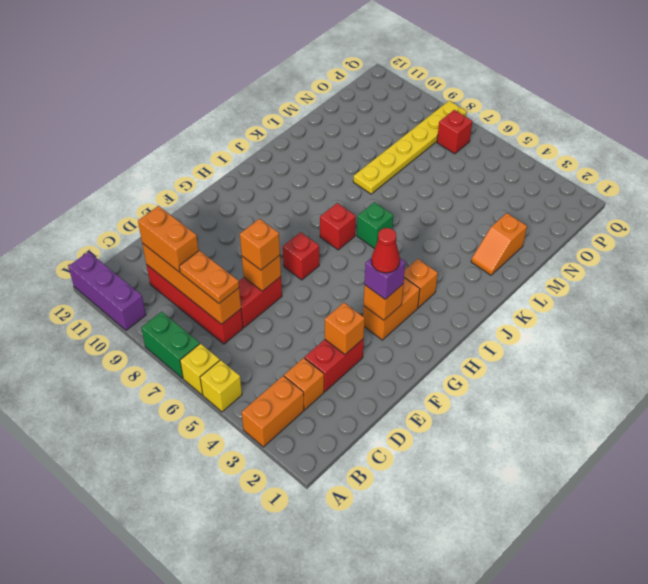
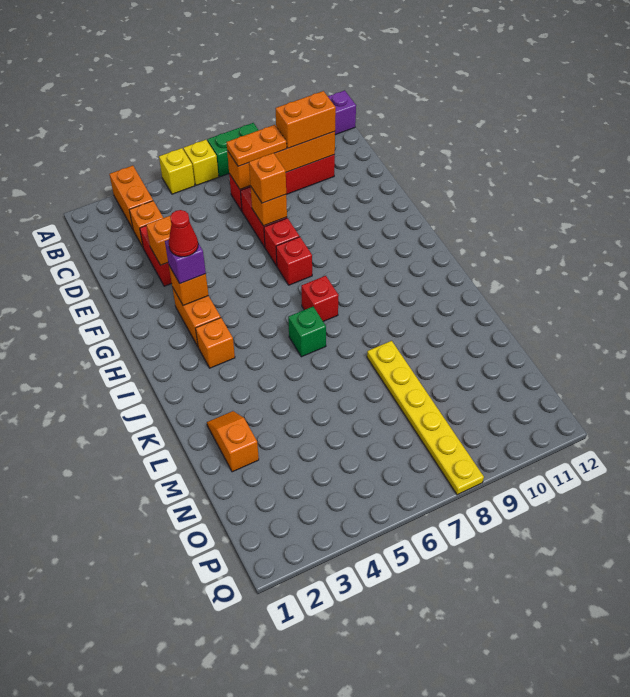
red brick P7 level 1 -> red brick F7 level 1

